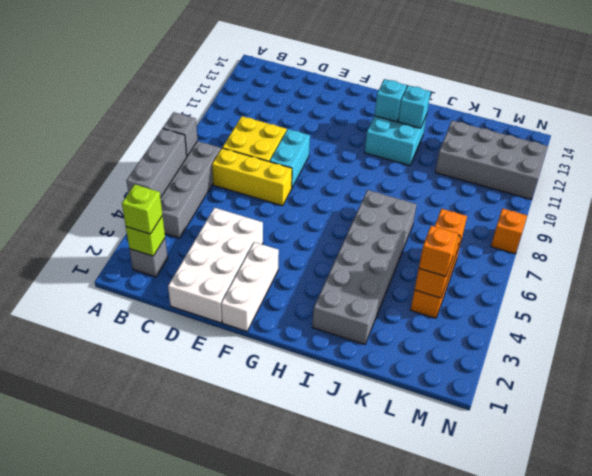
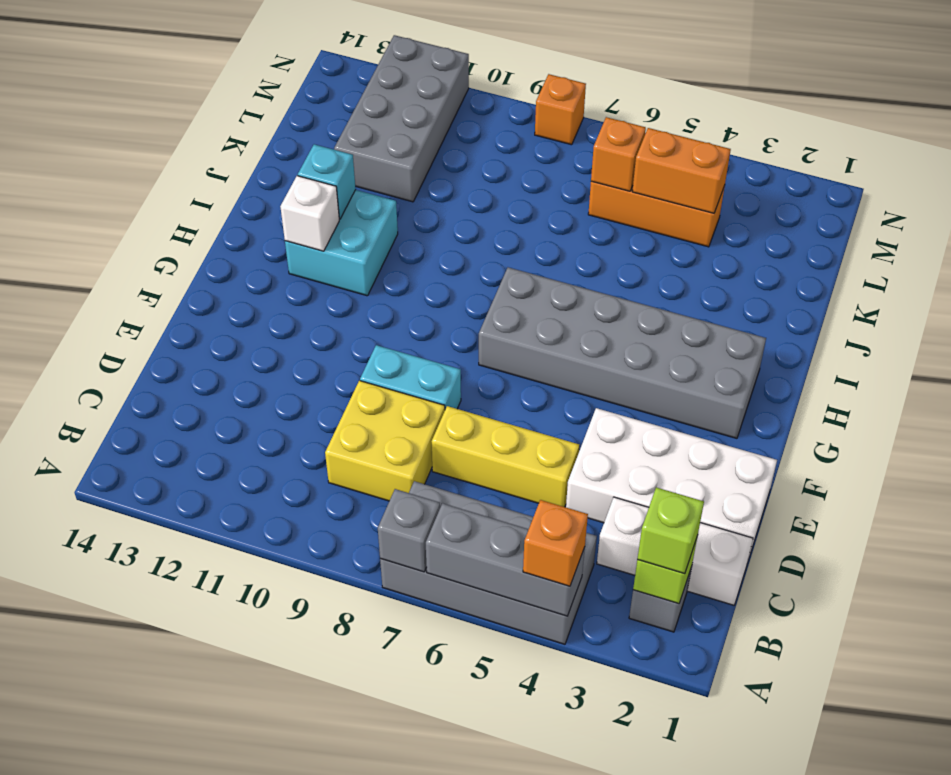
yellow brick C7:E7 level 1 -> yellow brick D5:D7 level 1
white brick F1:F3 level 1 -> white brick C1:C3 level 1
cyan brick H12 level 2 -> white brick H12 level 2
grey brick I2:J7 level 1 -> grey brick G2:H7 level 1
orange brick L4 level 3 -> orange brick A4 level 3

